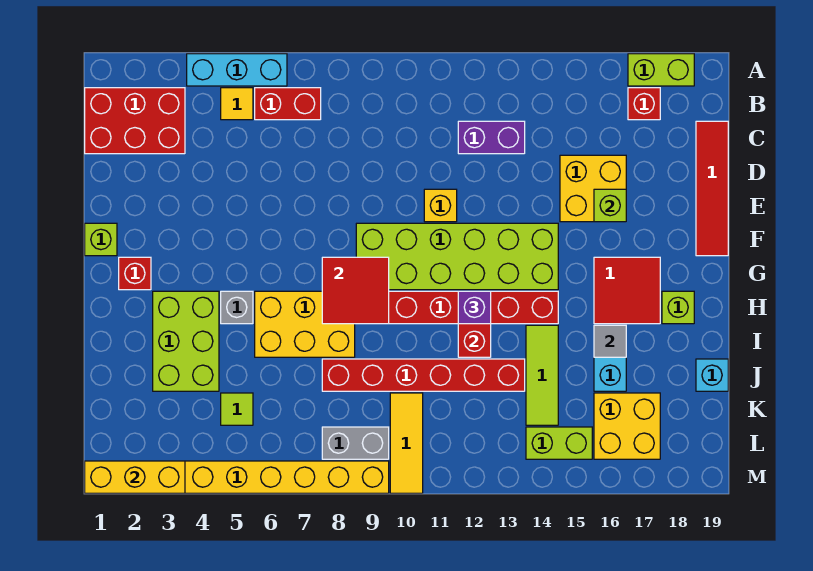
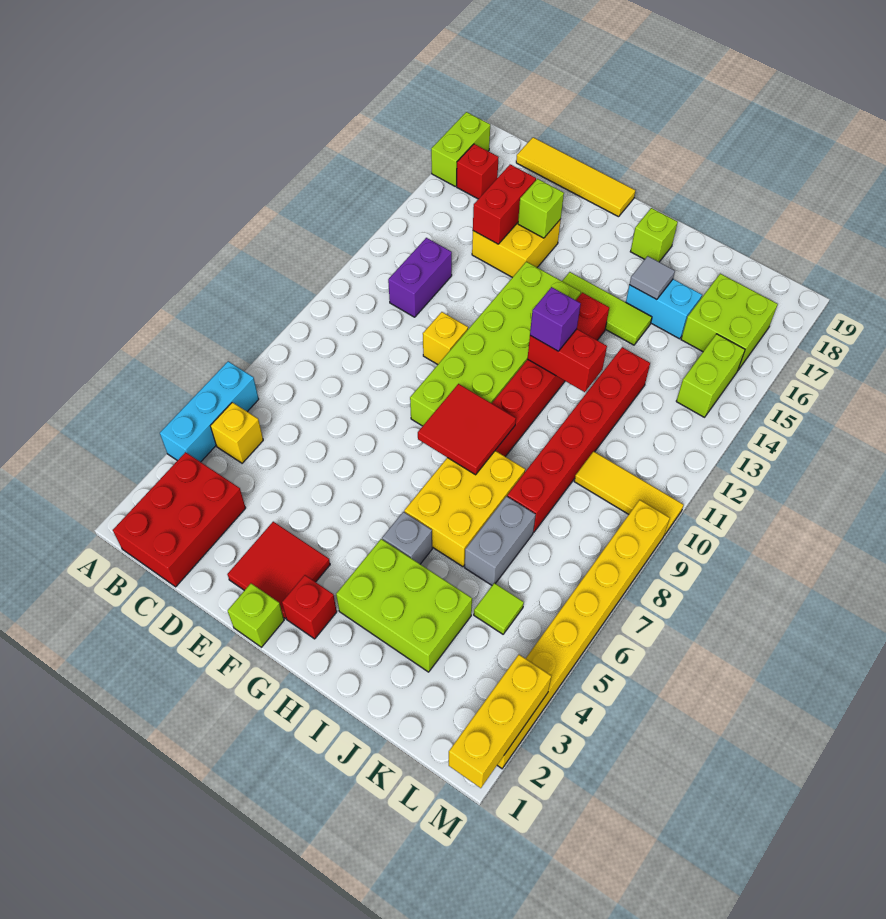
yellow tile B5 level 1 -> yellow brick B5 level 1
red brick B6:B7 level 1 -> red brick D15:D16 level 2
red tile C19:F19 level 1 -> yellow tile C19:F19 level 1
red tile G16:H17 level 1 -> red tile E2:F3 level 1
lime tile I14:K14 level 1 -> lime tile G15:I15 level 1
cyan brick J19 level 1 -> none
yellow brick K16:L17 level 1 -> lime brick K16:L17 level 1
grey brick L8:L9 level 1 -> grey brick J6:J7 level 1

